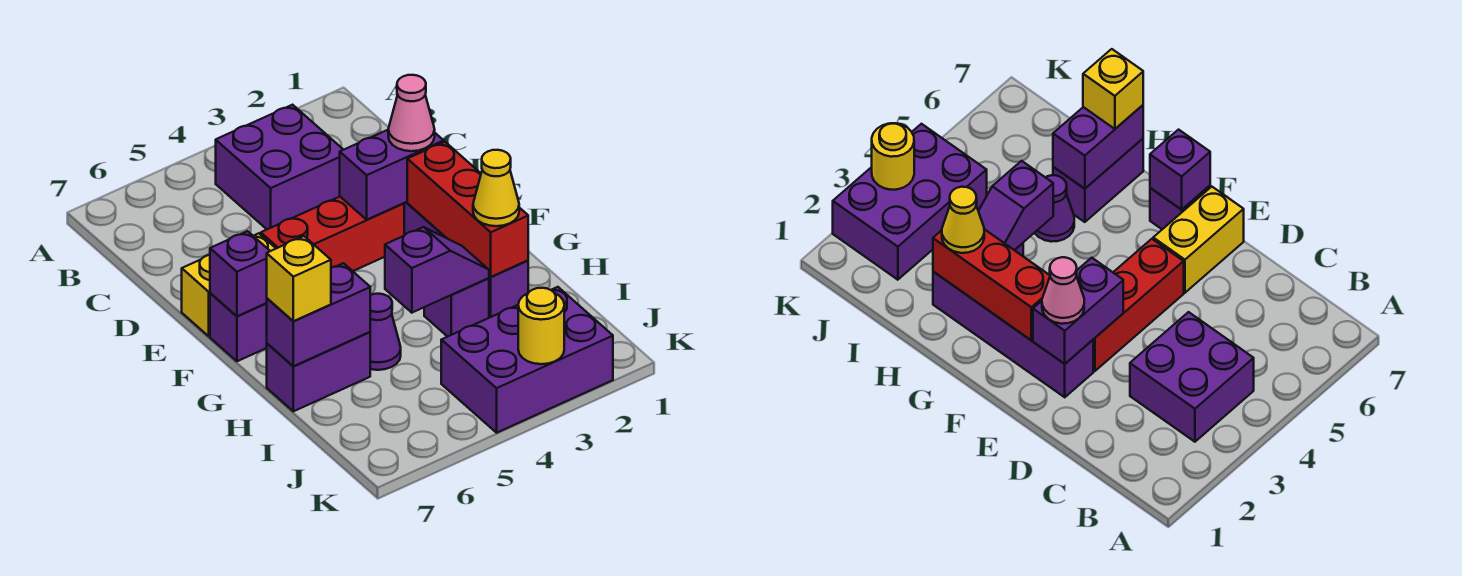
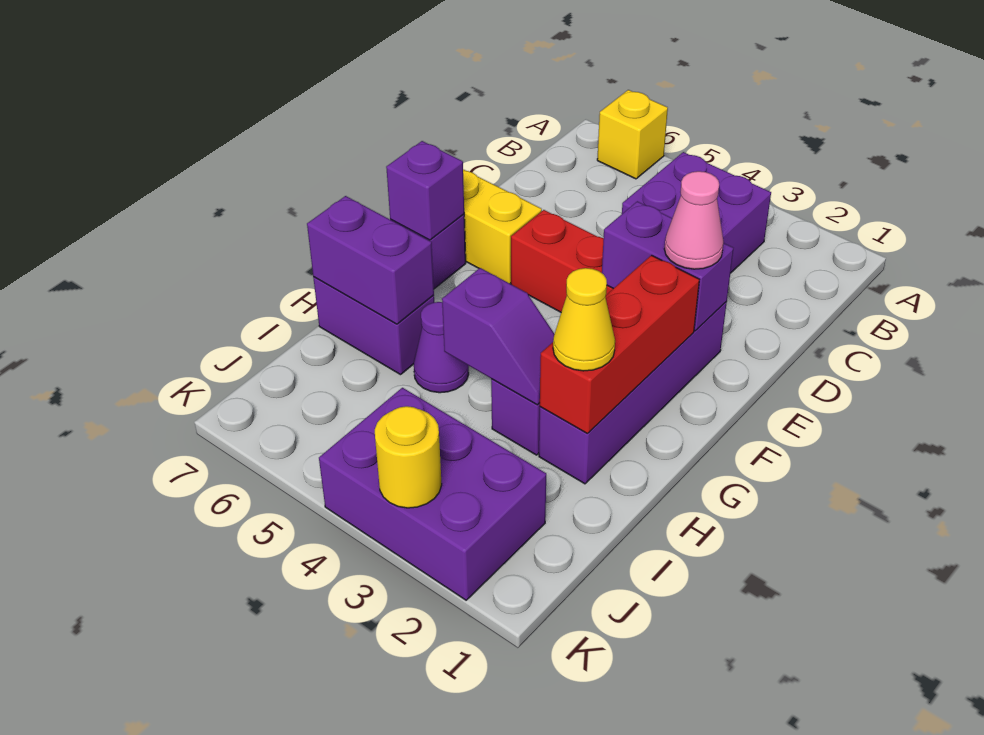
yellow brick H7 level 3 -> yellow brick A6 level 1

